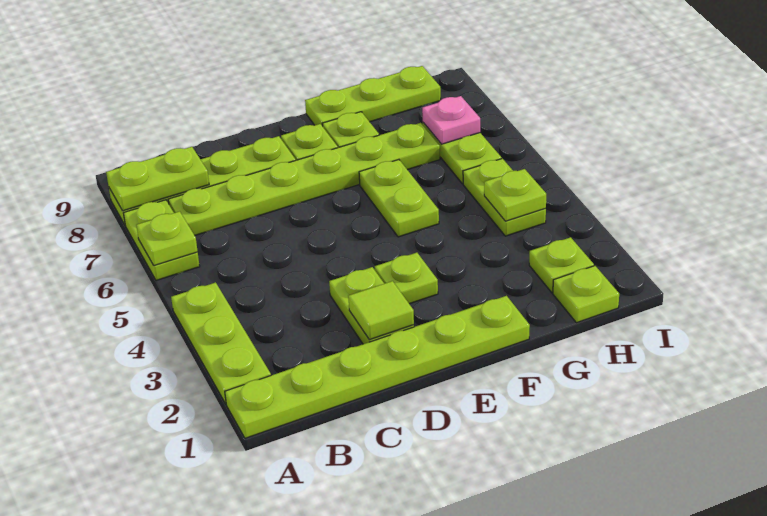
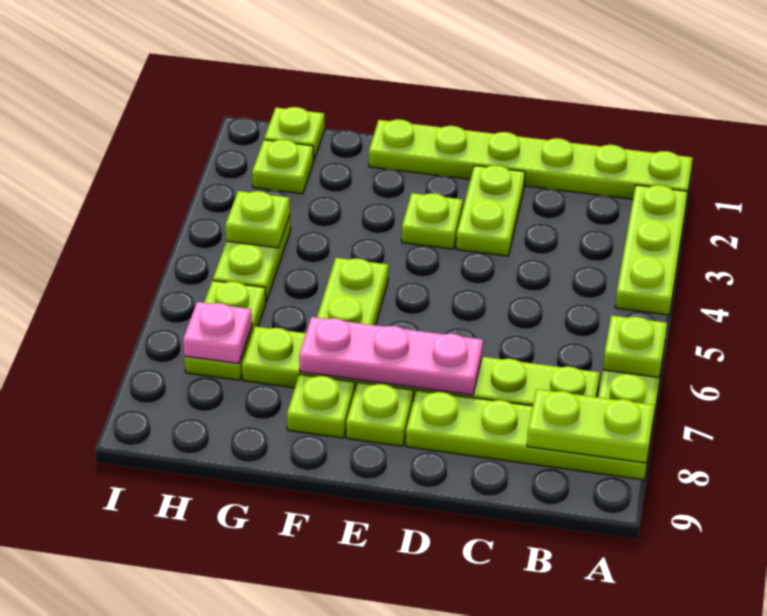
lime tile D2 level 2 -> none
none -> pink plate D7:F7 level 2
lime plate F9:H9 level 1 -> none

